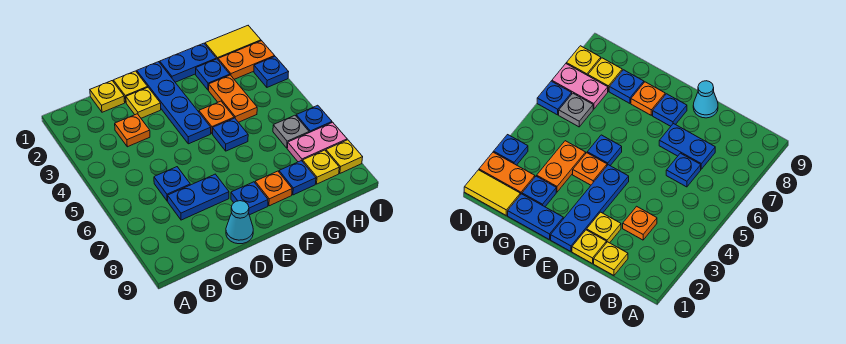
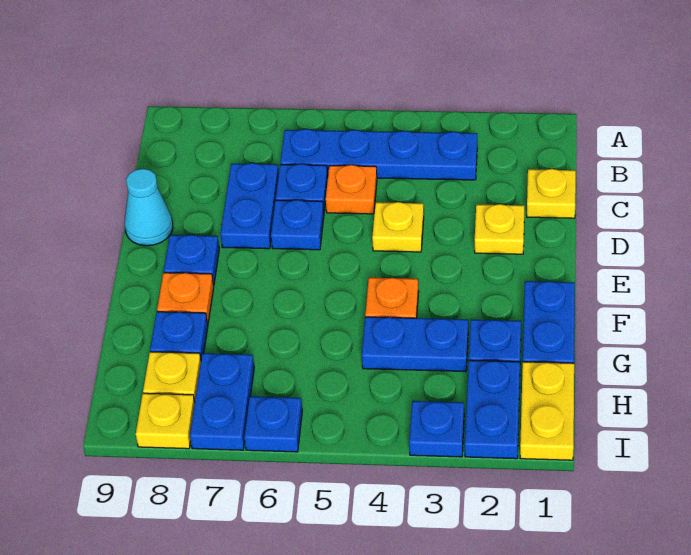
orange plate C3 level 1 -> orange plate C5 level 1
yellow plate D1 level 1 -> yellow plate D4 level 1
blue plate E1:E4 level 1 -> blue plate B3:B6 level 1
blue plate F5 level 1 -> blue plate D6 level 1
orange plate G3:G4 level 1 -> blue plate G3:G4 level 1
yellow tile H1:I1 level 1 -> yellow plate H1:I1 level 1
orange plate H2:I2 level 1 -> blue plate H2:I2 level 1
grey plate H6 level 1 -> none
pink plate H7:I7 level 1 -> blue plate H7:I7 level 1

